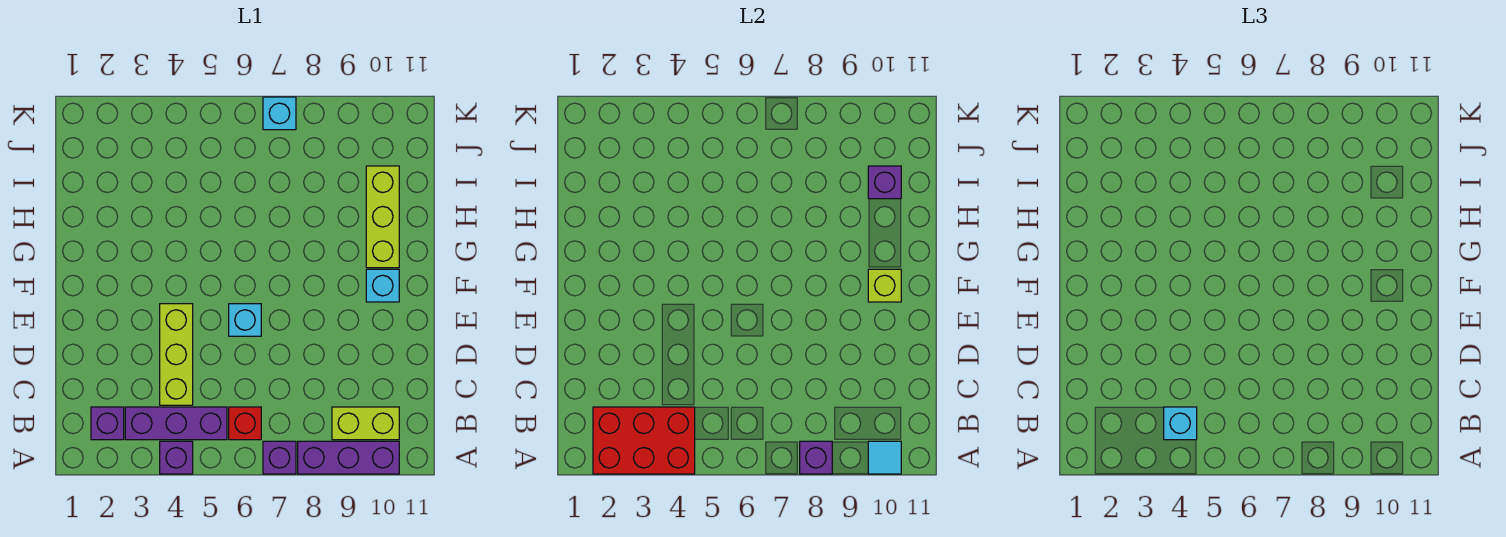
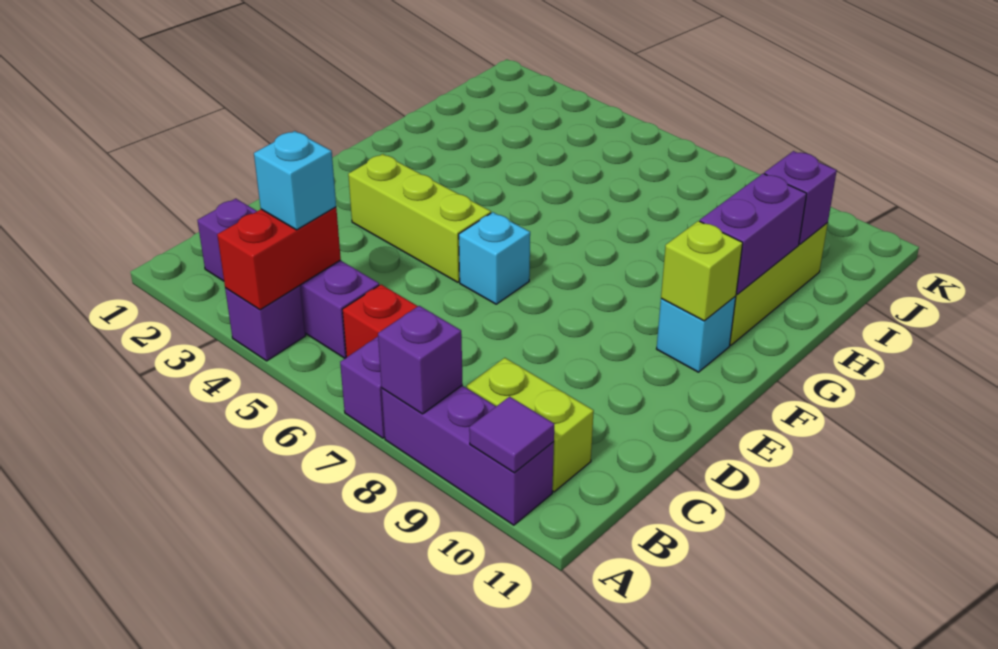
red brick A2:B4 level 2 -> red brick A4:B4 level 2
cyan tile A10 level 2 -> purple tile A10 level 2
lime brick C4:E4 level 1 -> lime brick E3:E5 level 1
none -> purple brick G10:H10 level 2
cyan brick K7 level 1 -> none

